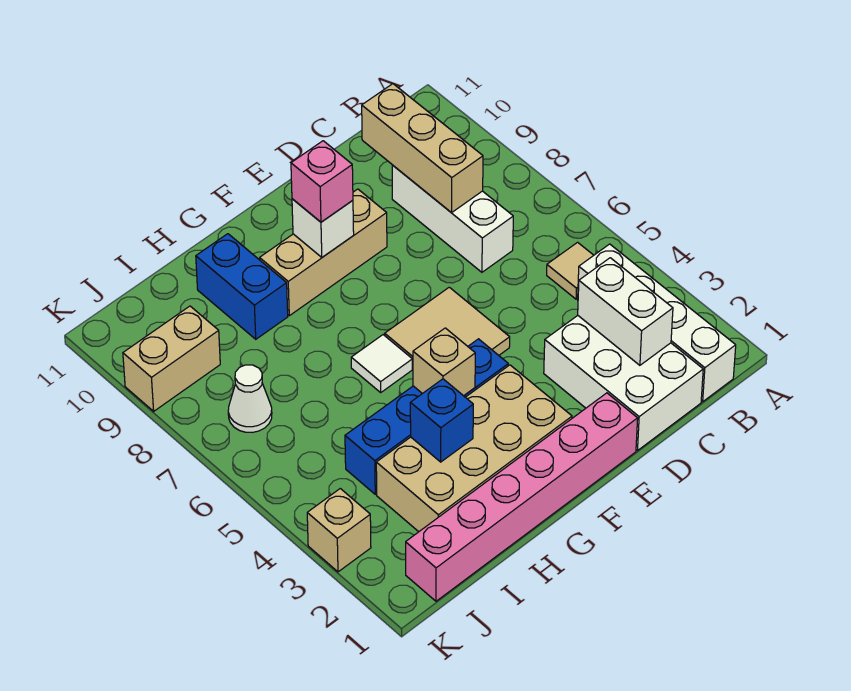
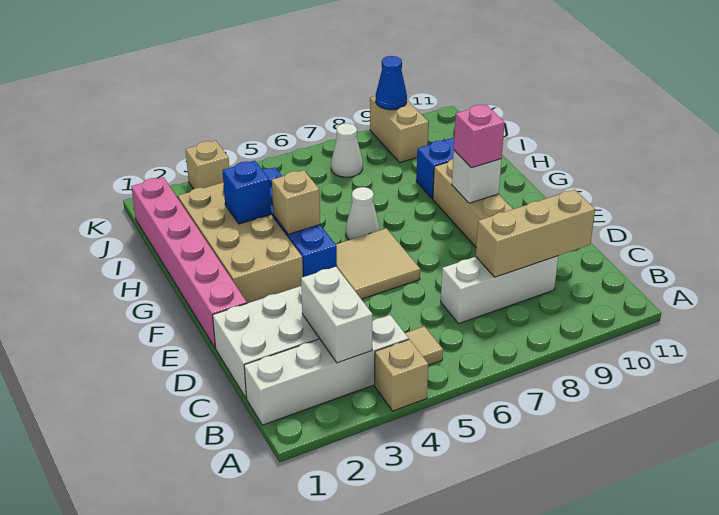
none -> tan brick A4 level 1
white brick C2:C3 level 2 -> white brick B3:C3 level 2
white tile G6 level 1 -> white cone G6 level 1
none -> blue cone K9 level 2

